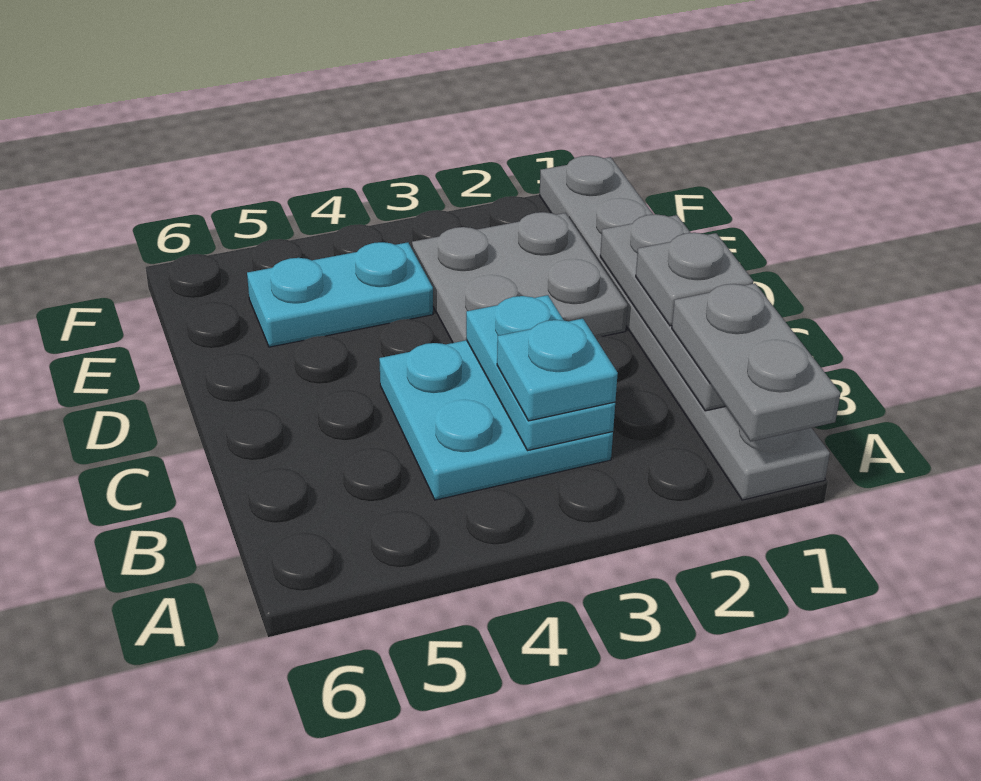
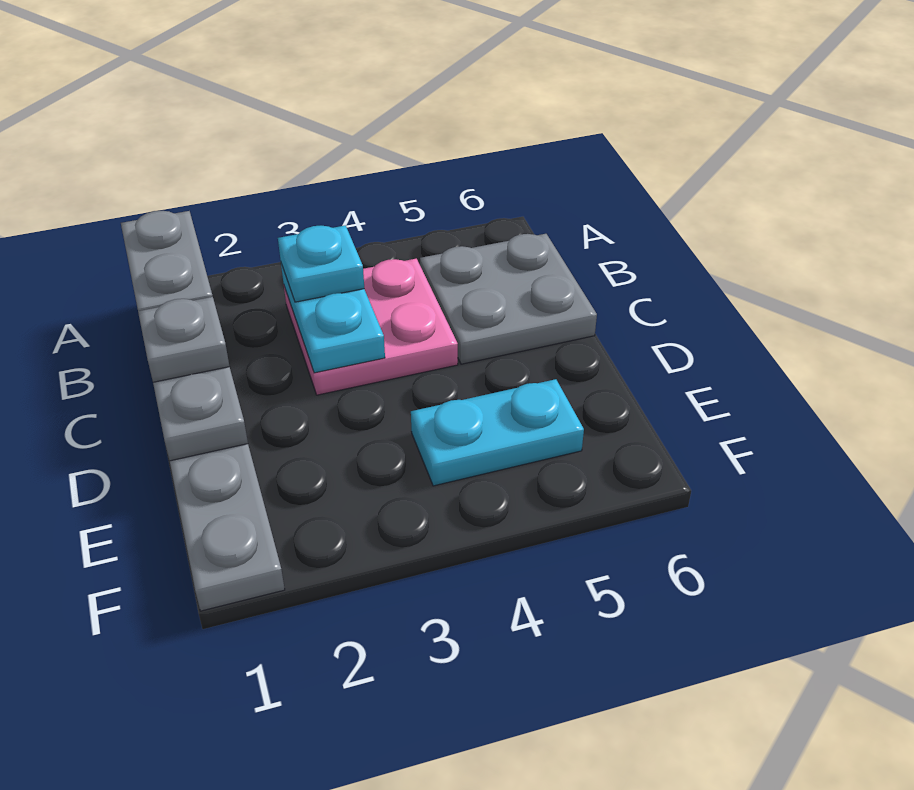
cyan plate B3:C4 level 1 -> pink plate B3:C4 level 1
grey plate D2:E3 level 1 -> grey plate B5:C6 level 1

